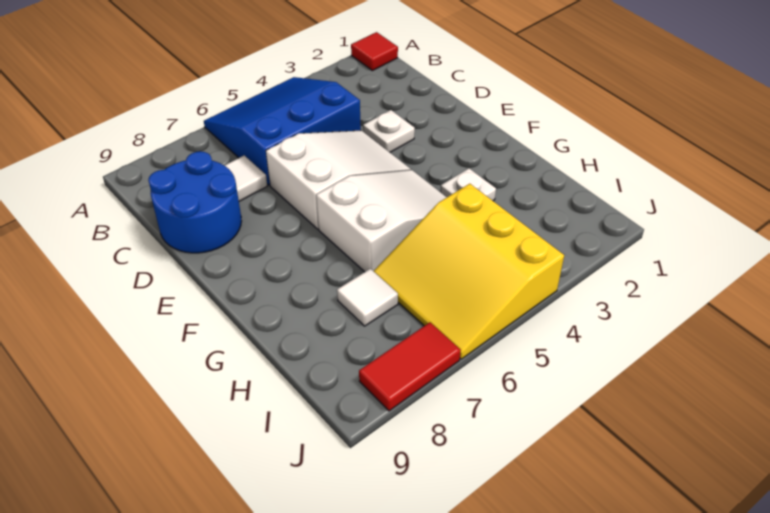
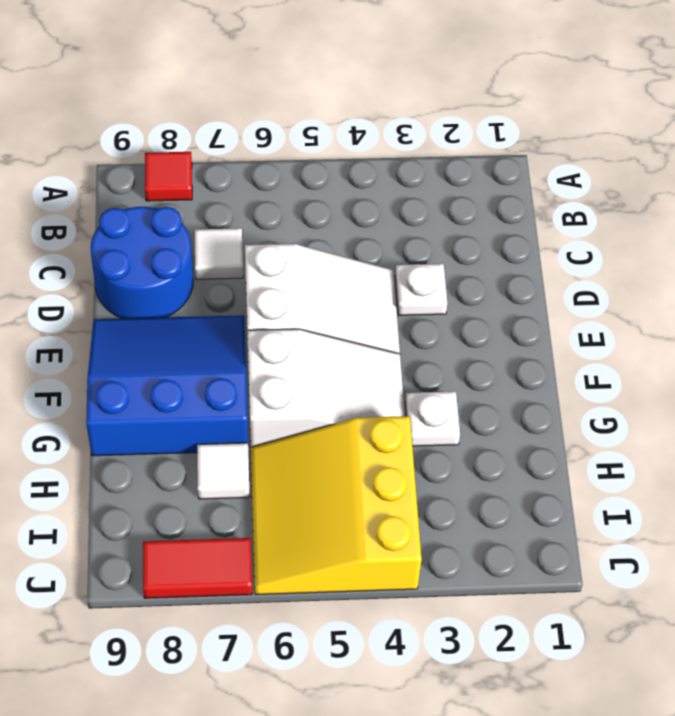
red tile A1 level 1 -> red tile A8 level 1
blue slope A4:C6 level 1 top C -> blue slope E7:G9 level 1 top G

